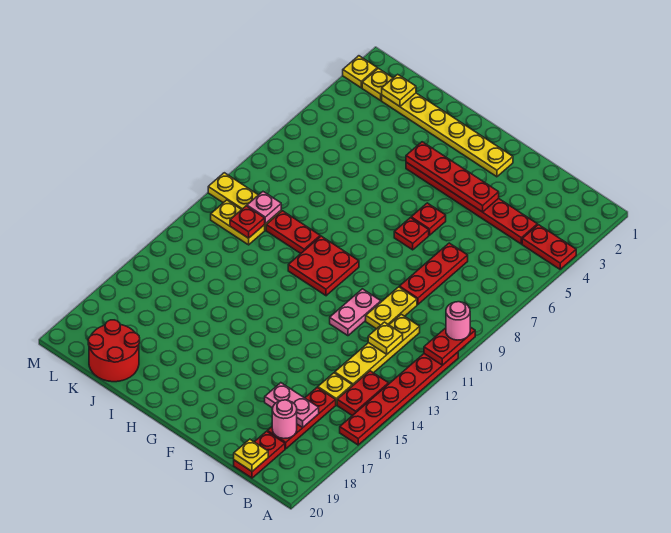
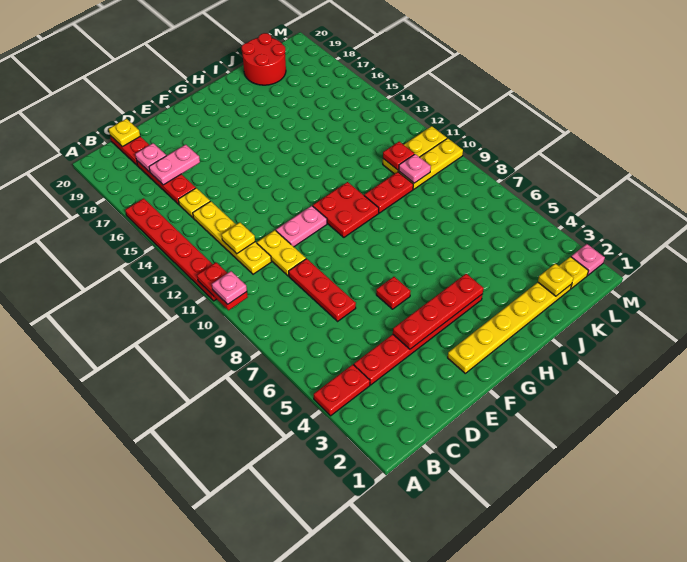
pink round brick A10 level 3 -> pink plate A10 level 3
red plate B14:B15 level 1 -> none
pink round brick C18 level 2 -> pink plate C18 level 2
pink plate E11:E12 level 1 -> pink plate E11:F11 level 1
red plate F7 level 1 -> none
yellow plate K11:L11 level 1 -> yellow plate K11:M11 level 1
yellow plate M2 level 1 -> pink plate M2 level 1

